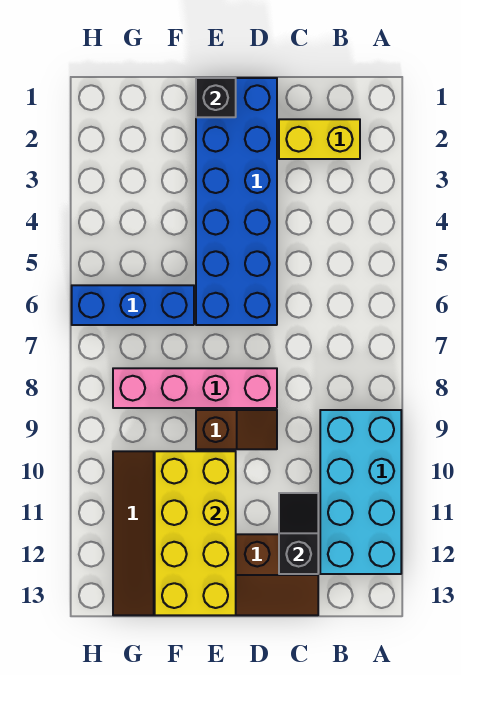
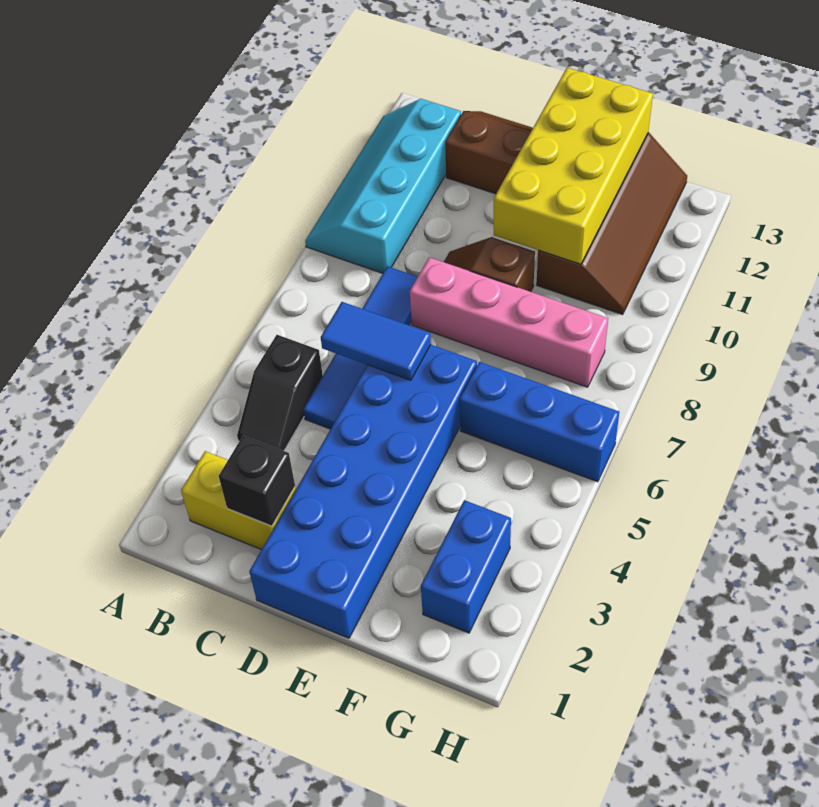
cyan brick A9:B12 level 1 -> cyan slope A9:B12 level 1 top B
none -> blue tile C5:C8 level 1
none -> blue tile C6:D6 level 2
black slope C11:C12 level 2 top 12 -> black slope B4:B5 level 1 top 5
black brick E1 level 2 -> black brick C2 level 2
none -> blue brick G2:G3 level 1

